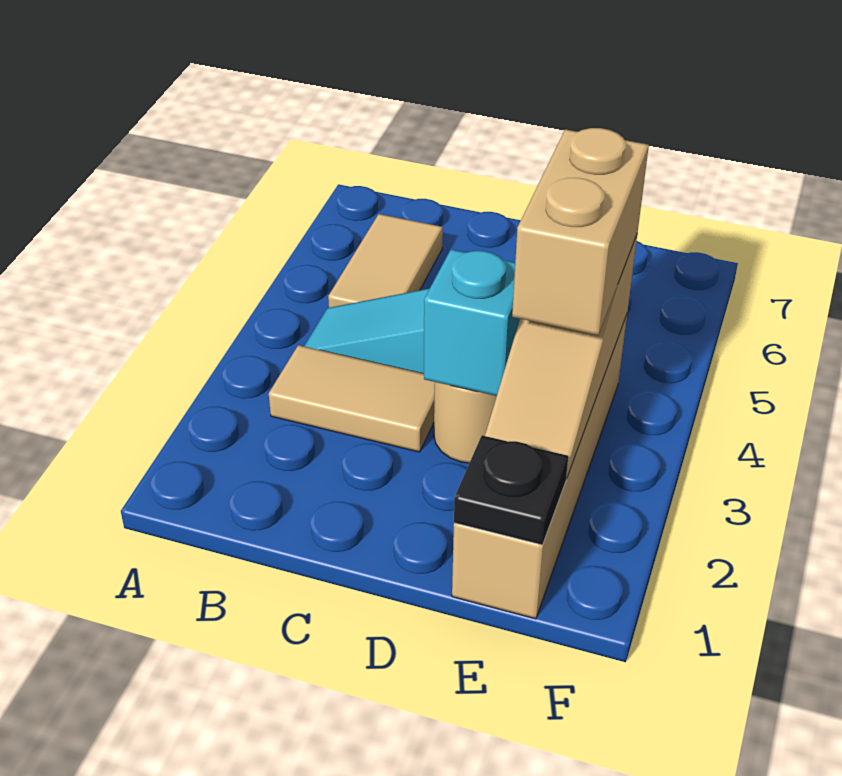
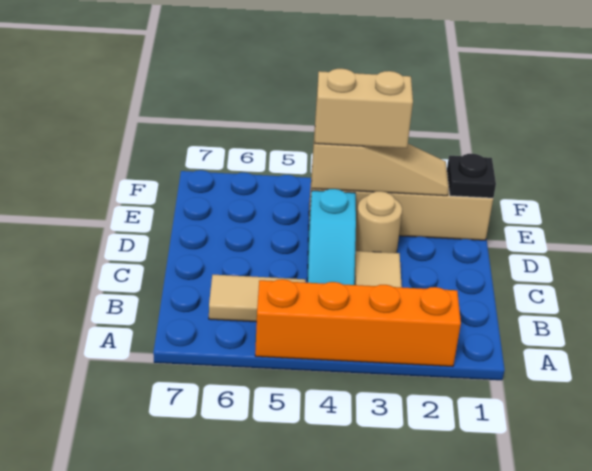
none -> orange brick A2:A5 level 1
cyan brick D3 level 2 -> none

